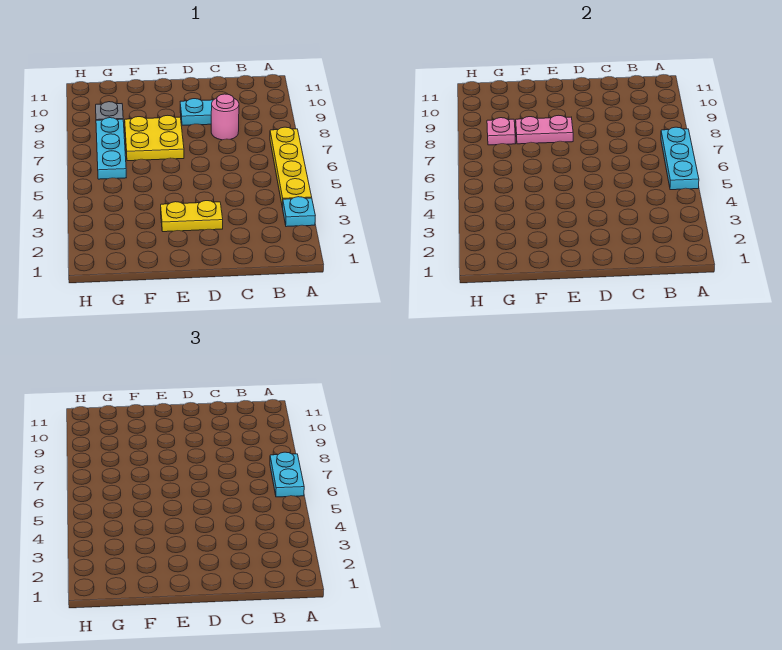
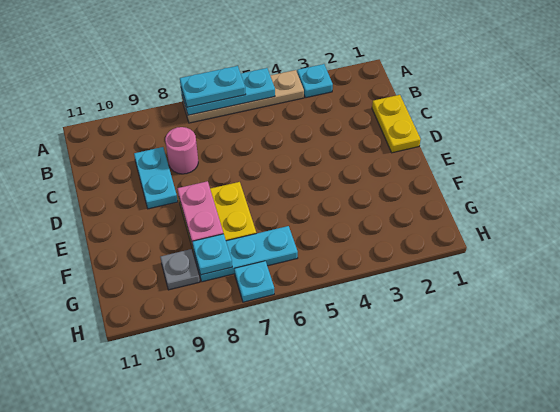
yellow plate A4:A7 level 1 -> tan plate A4:A7 level 1
yellow plate D3:E3 level 1 -> yellow plate C1:D1 level 1
pink plate G8 level 2 -> cyan plate G8 level 2
none -> cyan plate H7 level 1

